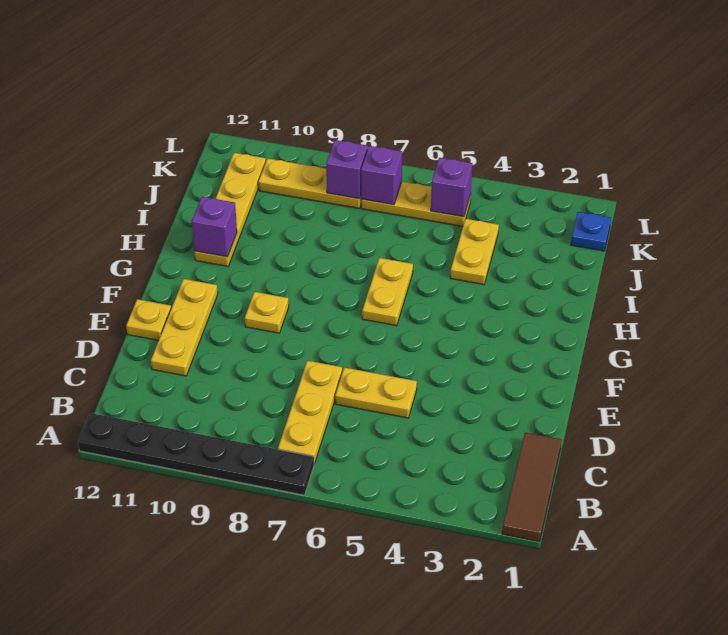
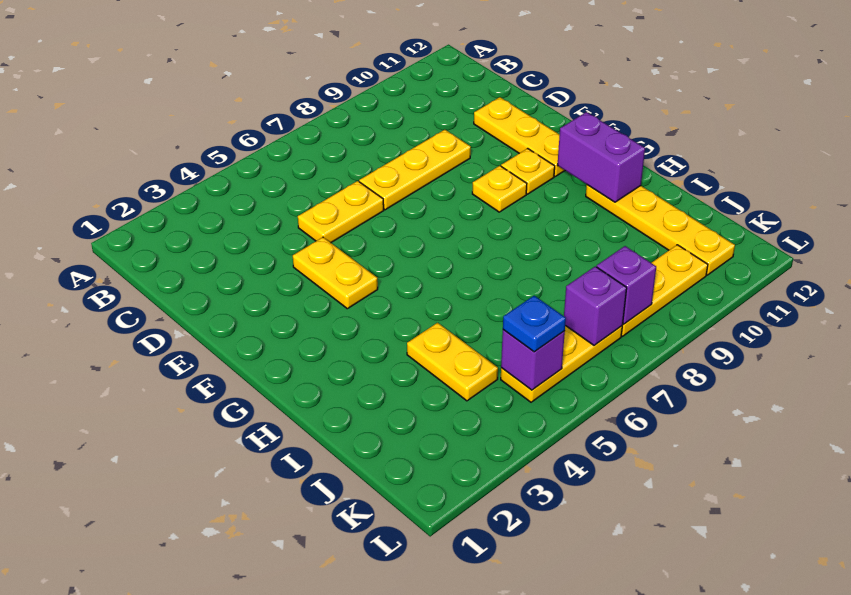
brown tile A1:C1 level 1 -> none
black plate A7:A12 level 1 -> none
yellow plate B7:D7 level 1 -> yellow plate D7:D9 level 1
yellow plate E12 level 1 -> yellow plate F10 level 1
yellow plate G6:H6 level 1 -> yellow plate E4:F4 level 1
purple brick H11 level 2 -> purple brick G11:H11 level 2
blue plate K1 level 1 -> blue plate K5 level 3

